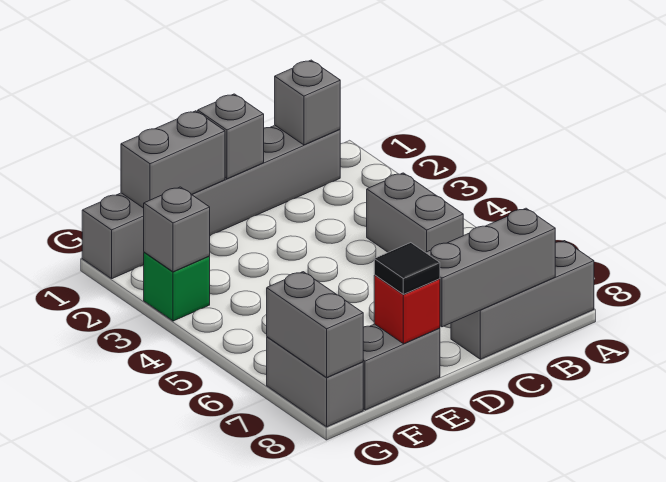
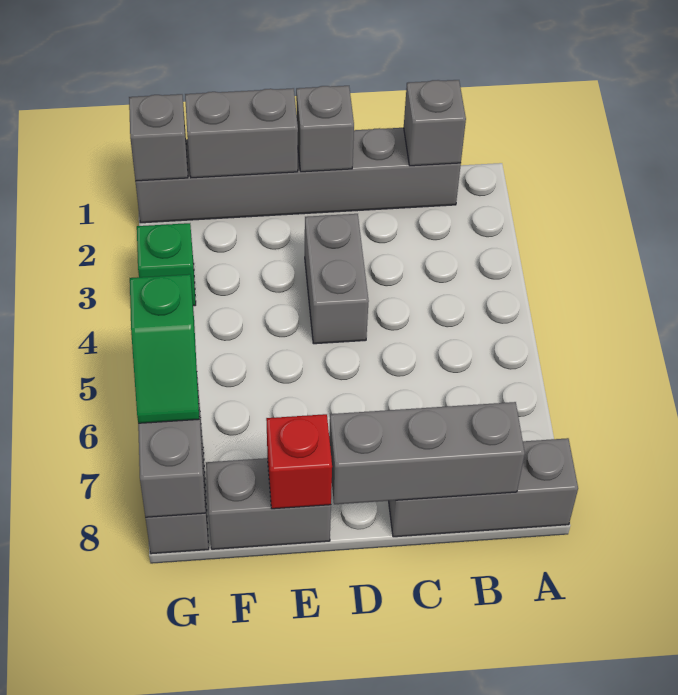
grey brick B4:B5 level 1 -> grey brick D3:D4 level 1
black tile E8 level 3 -> none
grey brick G3 level 2 -> grey brick G1 level 2
none -> green slope G6:G7 level 3 top 6

